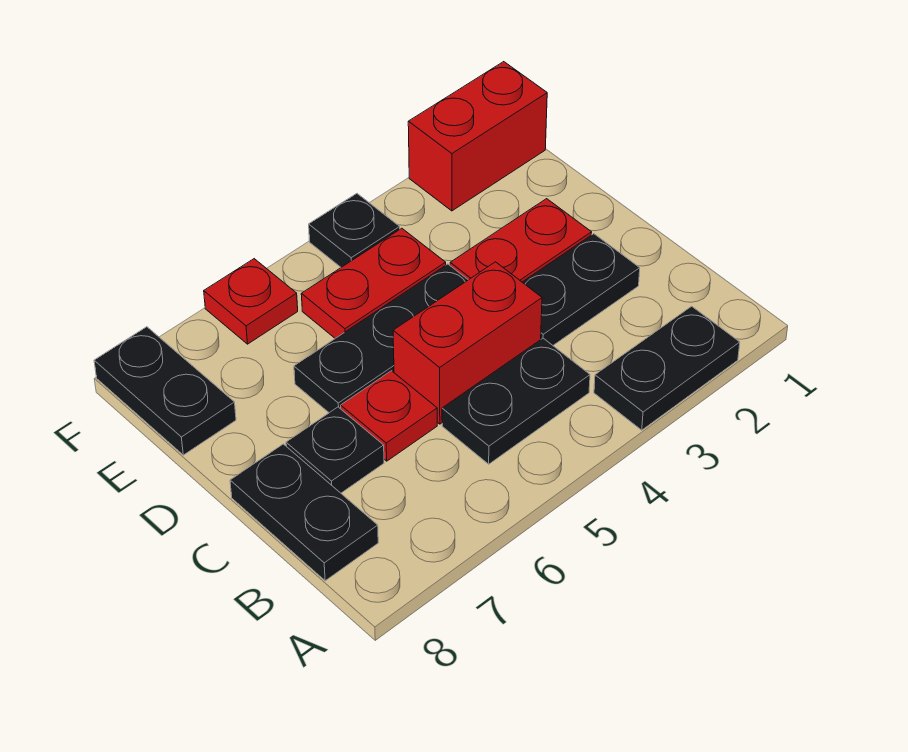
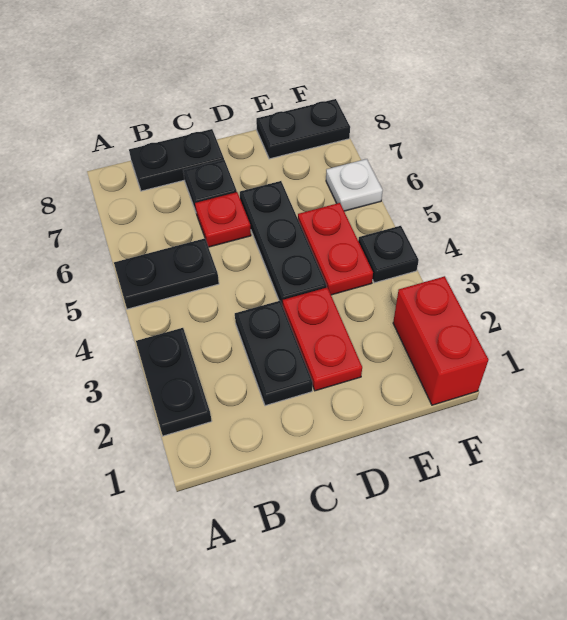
black plate B4:B5 level 1 -> black plate A5:B5 level 1
red brick C4:C5 level 1 -> none
red plate F6 level 1 -> white plate F6 level 1

